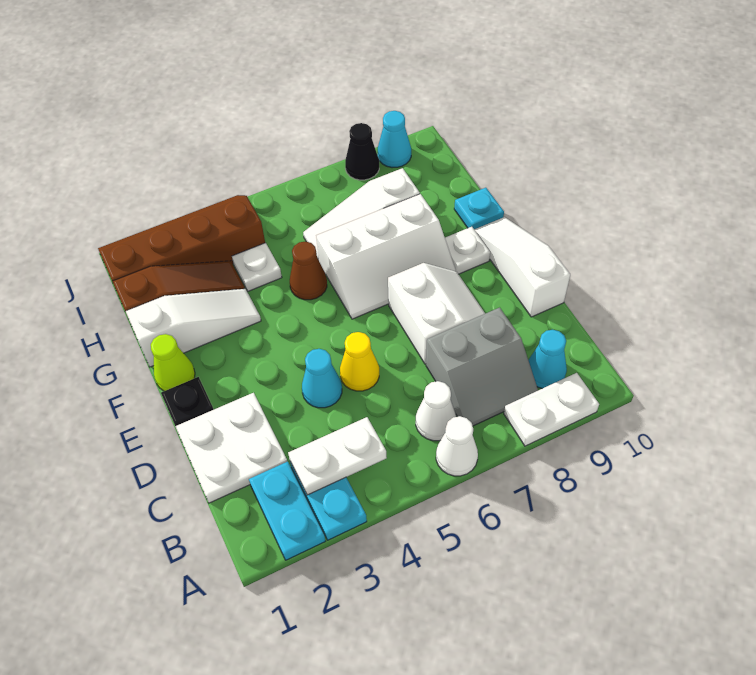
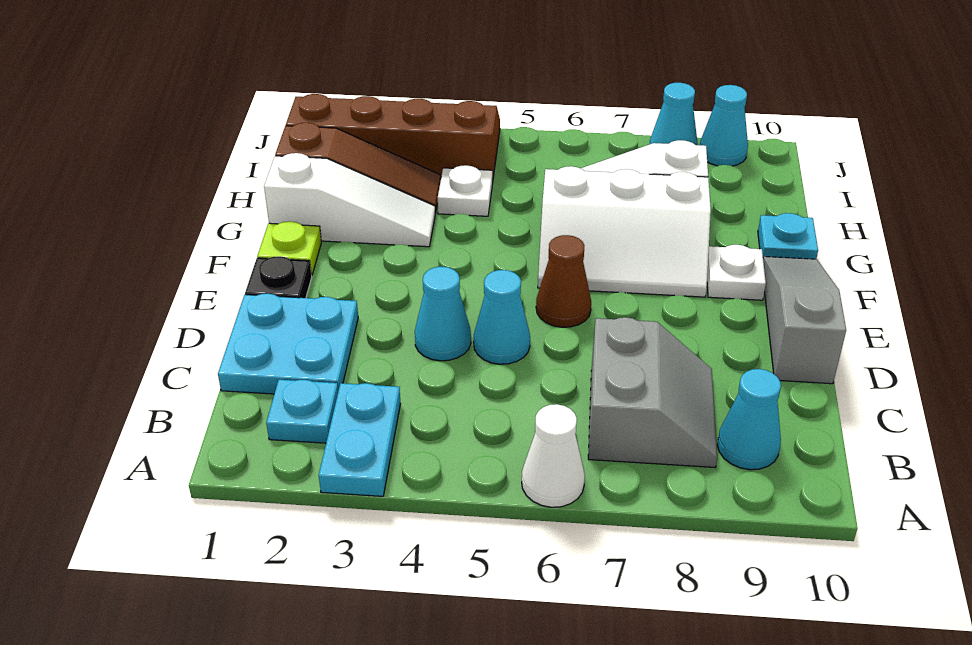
cyan plate A2:B2 level 1 -> cyan plate B2 level 1
white plate A8:A9 level 1 -> none
white plate B3:B4 level 2 -> none
white cone B6 level 1 -> none
grey slope B7:C8 level 1 top C -> grey slope B7:C8 level 1 top 7
white plate C1:D2 level 1 -> cyan plate C1:D2 level 1
yellow cone D5 level 1 -> cyan cone D5 level 1
white slope D7:E8 level 1 top 7 -> none
white slope D10:F10 level 1 top D -> grey slope D10:F10 level 1 top D
lime cone F1 level 1 -> lime plate F1 level 1
brown cone G5 level 1 -> brown cone E6 level 1
black cone J8 level 1 -> cyan cone J8 level 1

